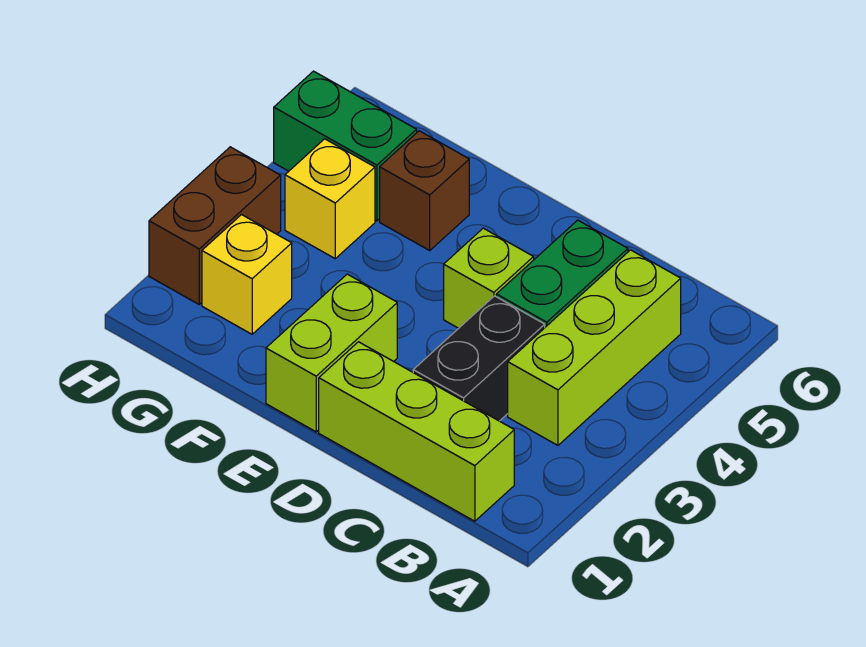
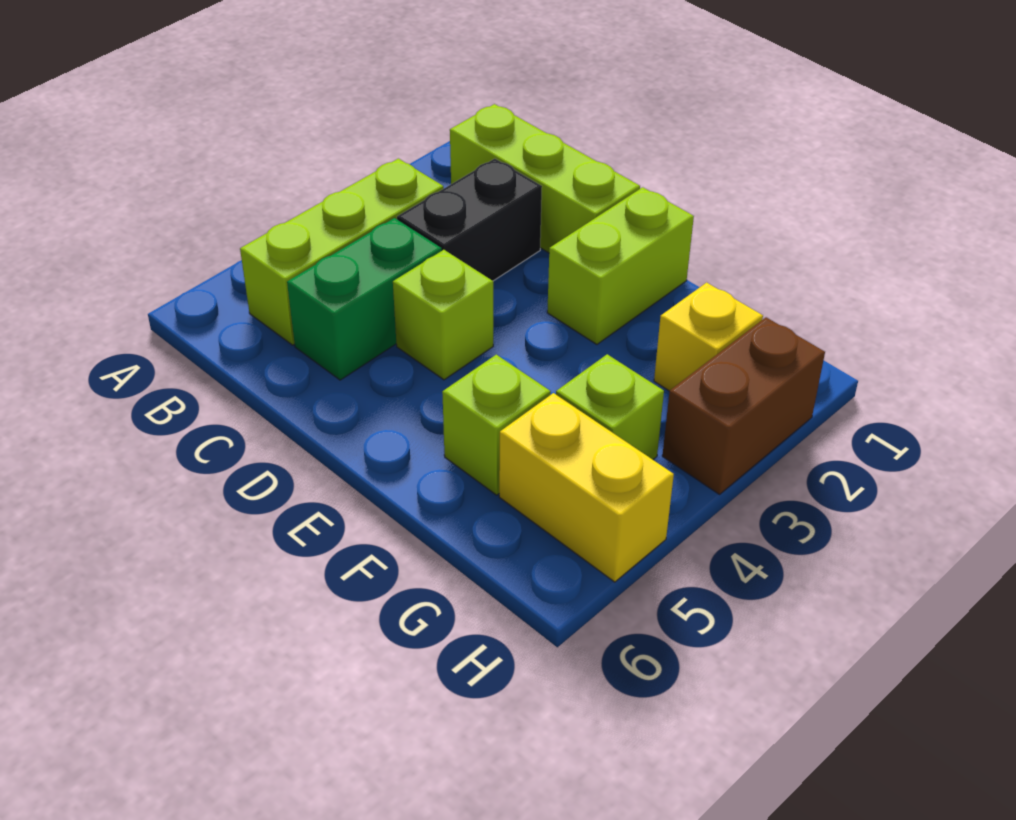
brown brick F5 level 1 -> lime brick F5 level 1
yellow brick G4 level 1 -> lime brick G4 level 1
green brick G5:H5 level 1 -> yellow brick G5:H5 level 1

